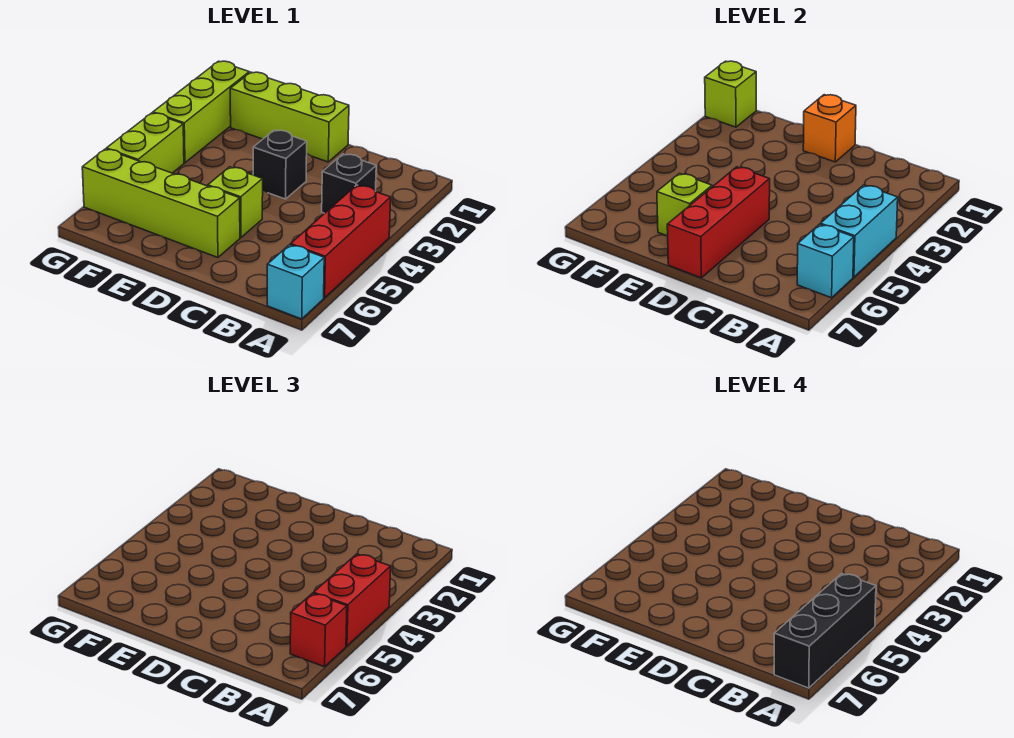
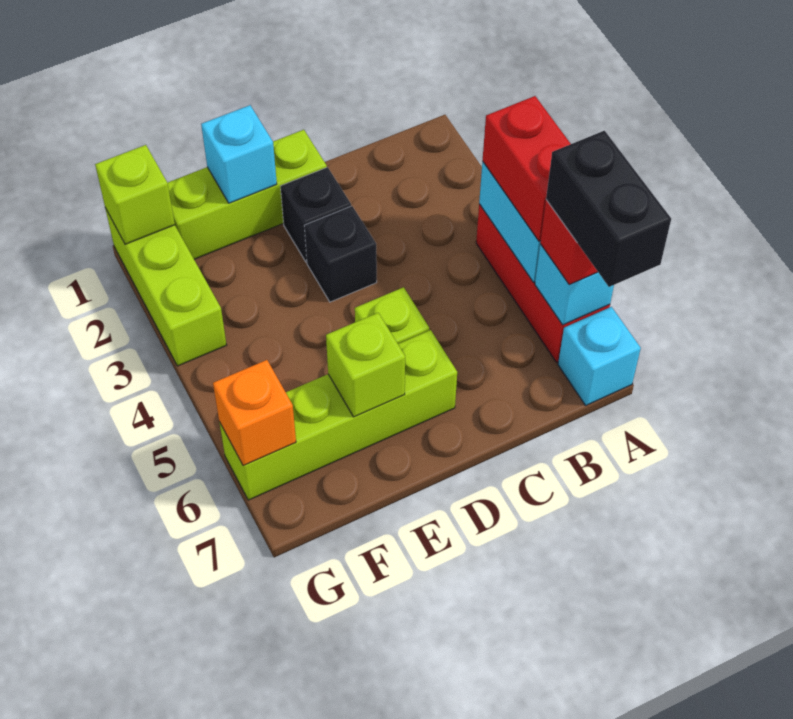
black brick A5:A7 level 4 -> black brick A6:A7 level 4
black brick B3 level 1 -> black brick D2 level 1
orange brick D1 level 2 -> orange brick G6 level 2
red brick D5:D7 level 2 -> none
none -> cyan brick E1 level 2
lime brick G4:G5 level 1 -> none

